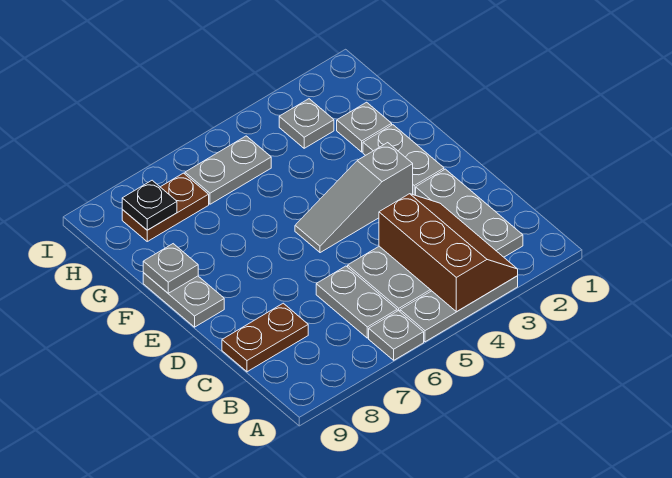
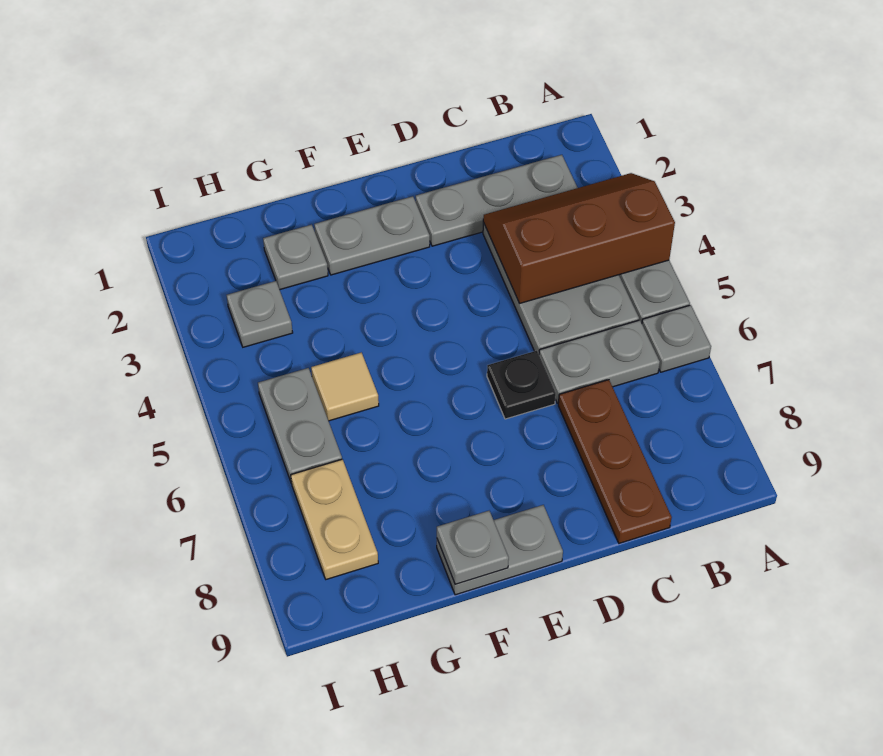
brown plate C8:C9 level 1 -> brown plate C7:C9 level 1
grey slope E3:E5 level 1 top 3 -> none
none -> tan tile G5 level 1
brown plate H7:H8 level 1 -> tan plate H7:H8 level 1
black plate H8 level 2 -> black plate D6 level 1

